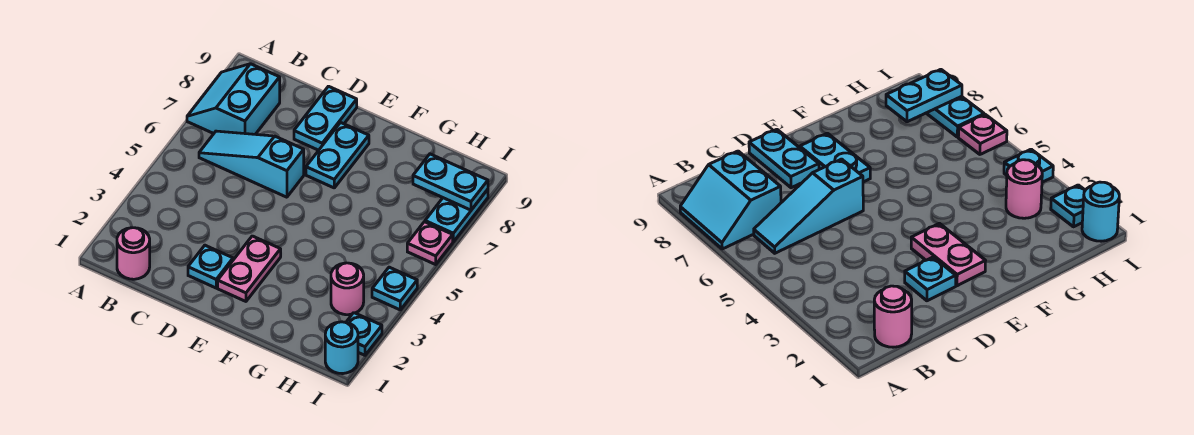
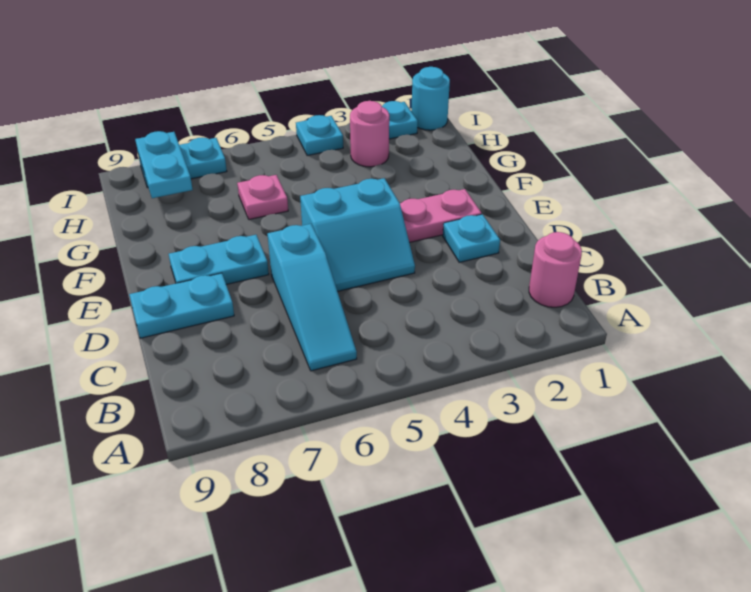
cyan slope A7:B8 level 1 top B -> cyan slope D4:E5 level 1 top E
pink plate I6 level 1 -> pink plate G6 level 1

